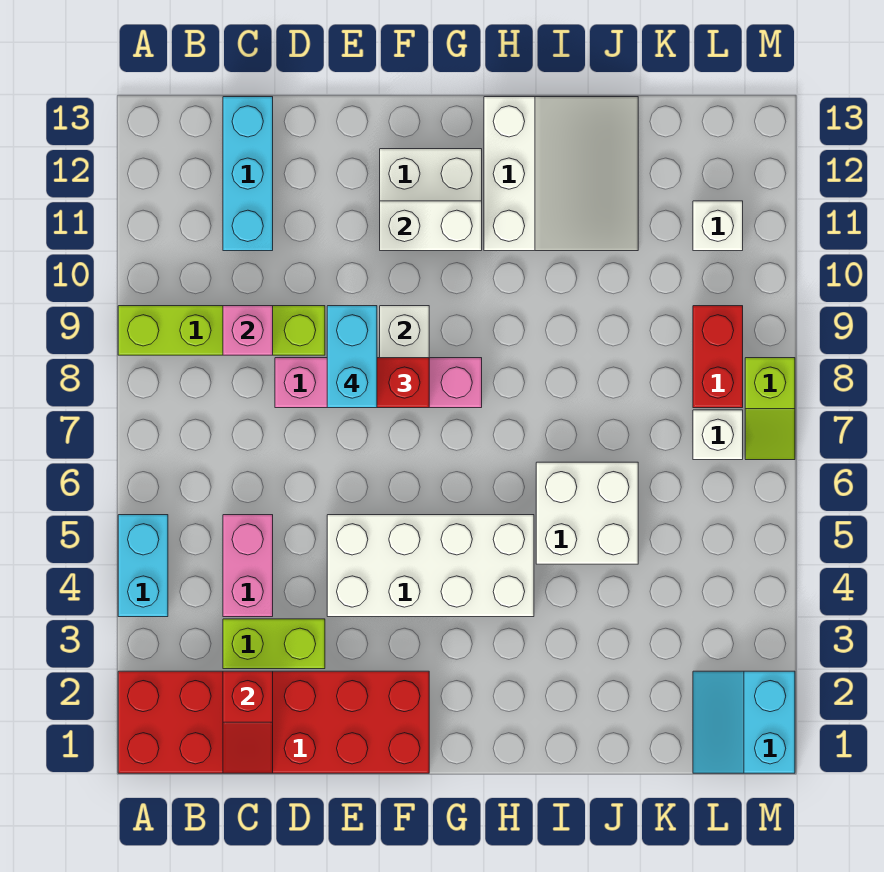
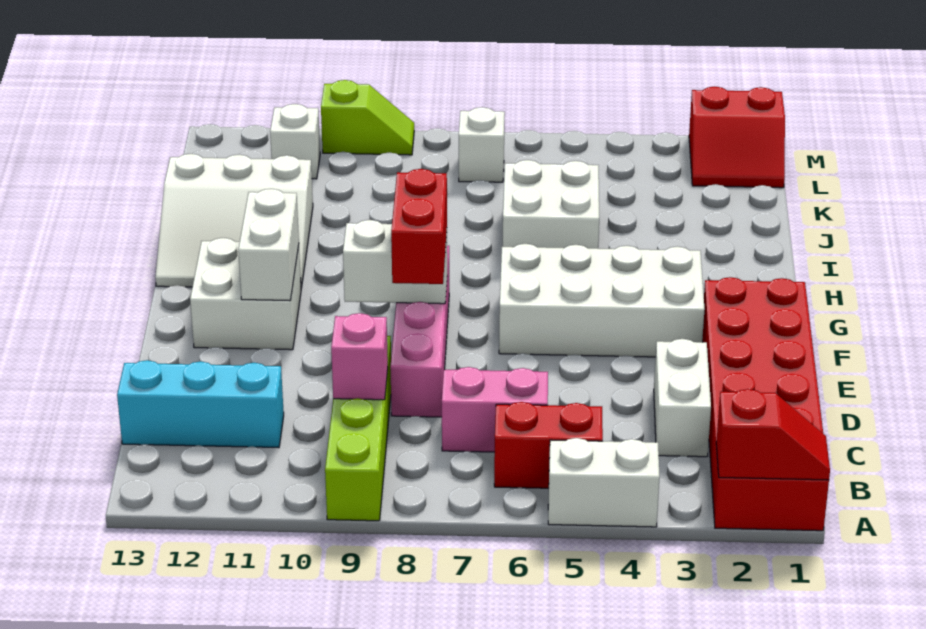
cyan brick A4:A5 level 1 -> white brick A4:A5 level 1
red slope C1:C2 level 2 top 2 -> red slope A1:A2 level 2 top 2
lime brick C3:D3 level 1 -> white brick C3:D3 level 1
pink brick C4:C5 level 1 -> pink brick C6:C7 level 1
white brick E4:H5 level 1 -> white brick F3:G6 level 1
cyan brick E8:E9 level 4 -> none
white slope H11:J13 level 1 top H -> white slope H11:J13 level 1 top J
cyan slope L1:M2 level 1 top M -> red slope L1:M2 level 1 top M
red brick L8:L9 level 1 -> red brick B5:B6 level 1
lime slope M7:M8 level 1 top 8 -> lime slope M9:M10 level 1 top 10

